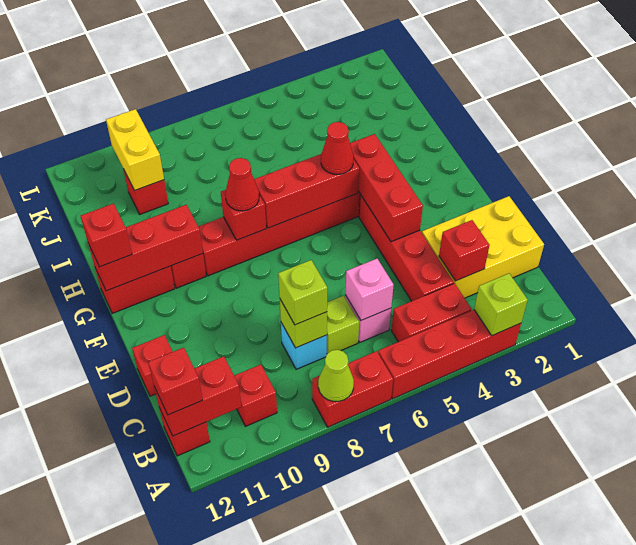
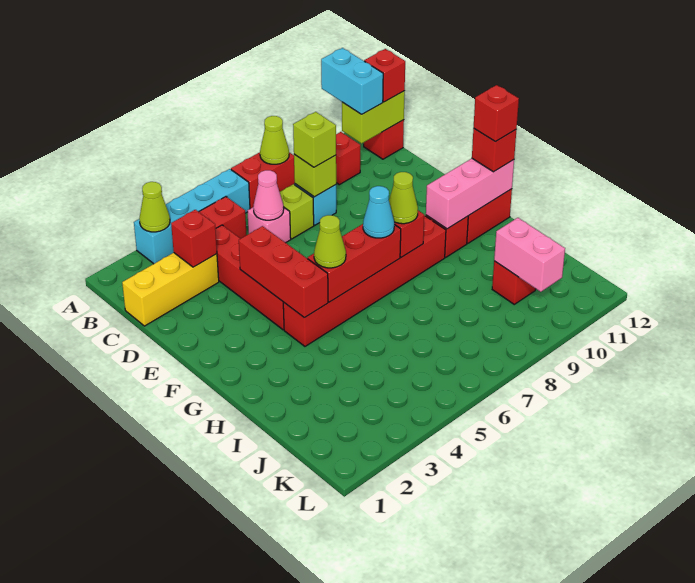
red brick A3:A6 level 1 -> cyan brick A3:A6 level 1
lime brick A3 level 2 -> lime cone A3 level 2
none -> cyan brick A11:B11 level 3
red brick B11:B12 level 2 -> lime brick B11:B12 level 2
yellow brick C1:D3 level 1 -> yellow brick C1:C3 level 1
pink brick C6 level 2 -> pink cone C6 level 2
red brick D12 level 1 -> red brick G12 level 4
red cone G5 level 3 -> lime cone G5 level 3
none -> cyan cone G7 level 3
red cone G8 level 3 -> lime cone G8 level 3
red brick G10:G12 level 2 -> pink brick G10:G12 level 2
yellow brick J10:K10 level 2 -> pink brick J10:K10 level 2

